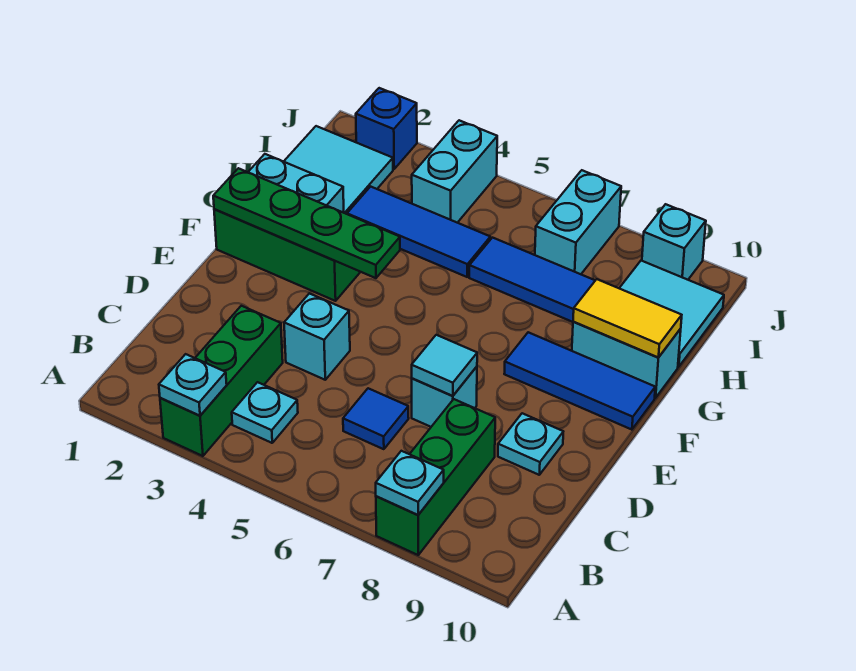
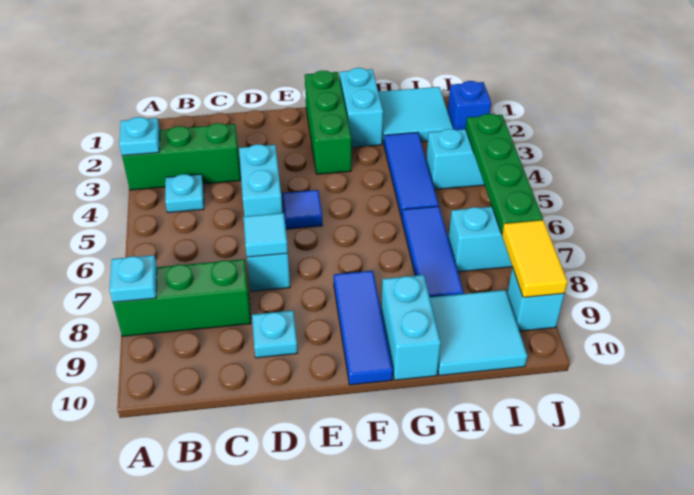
blue tile C6 level 1 -> blue tile E5 level 1
cyan brick D4 level 1 -> cyan brick D4:D5 level 1
green plate F1:F4 level 2 -> green plate J4:J7 level 2
yellow tile G9:G10 level 2 -> yellow tile J8:J9 level 2

